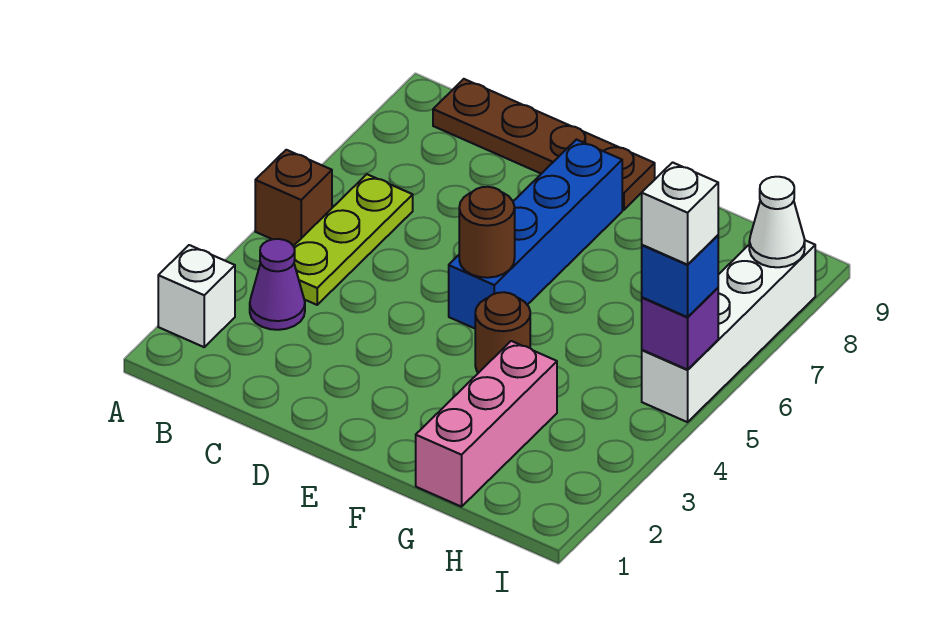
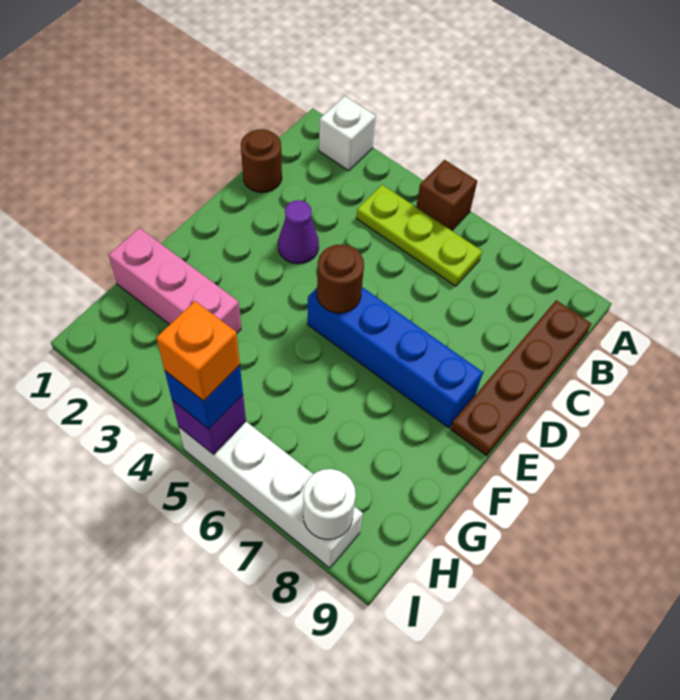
purple cone B3 level 1 -> purple cone D3 level 1
brown round brick F4 level 1 -> brown round brick C1 level 1
white brick I5 level 4 -> orange brick I5 level 4
white cone I8 level 2 -> white round brick I8 level 2

